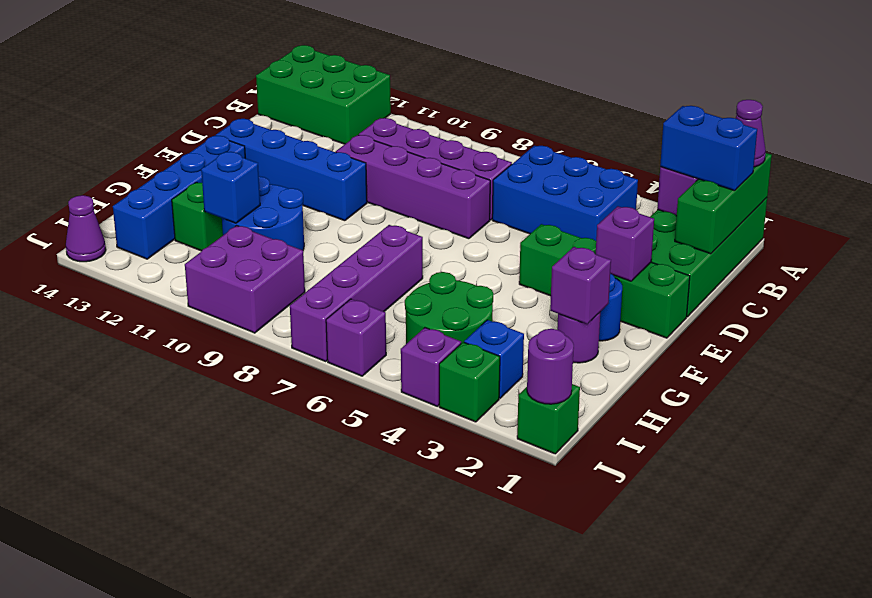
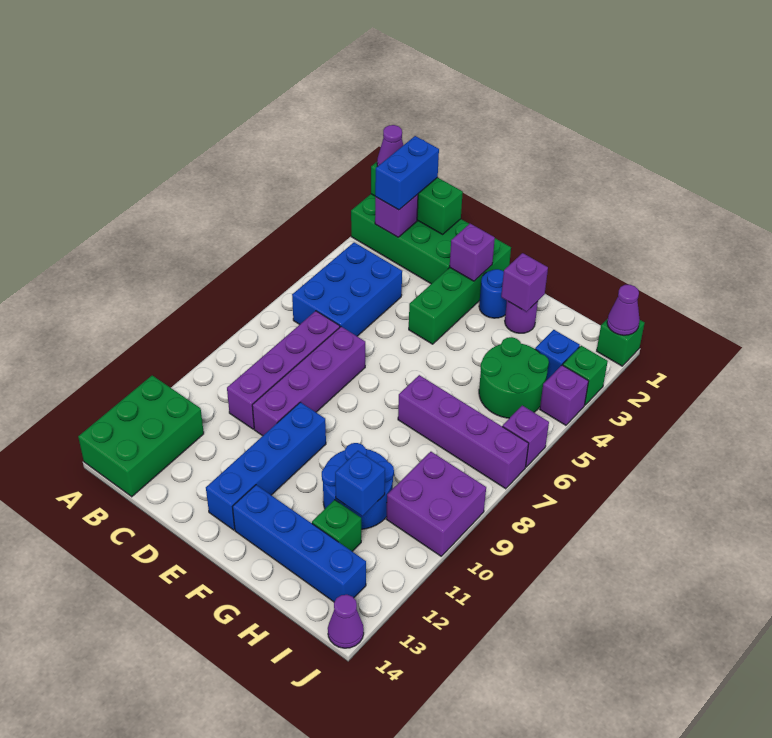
purple round brick J1 level 2 -> purple cone J1 level 2

